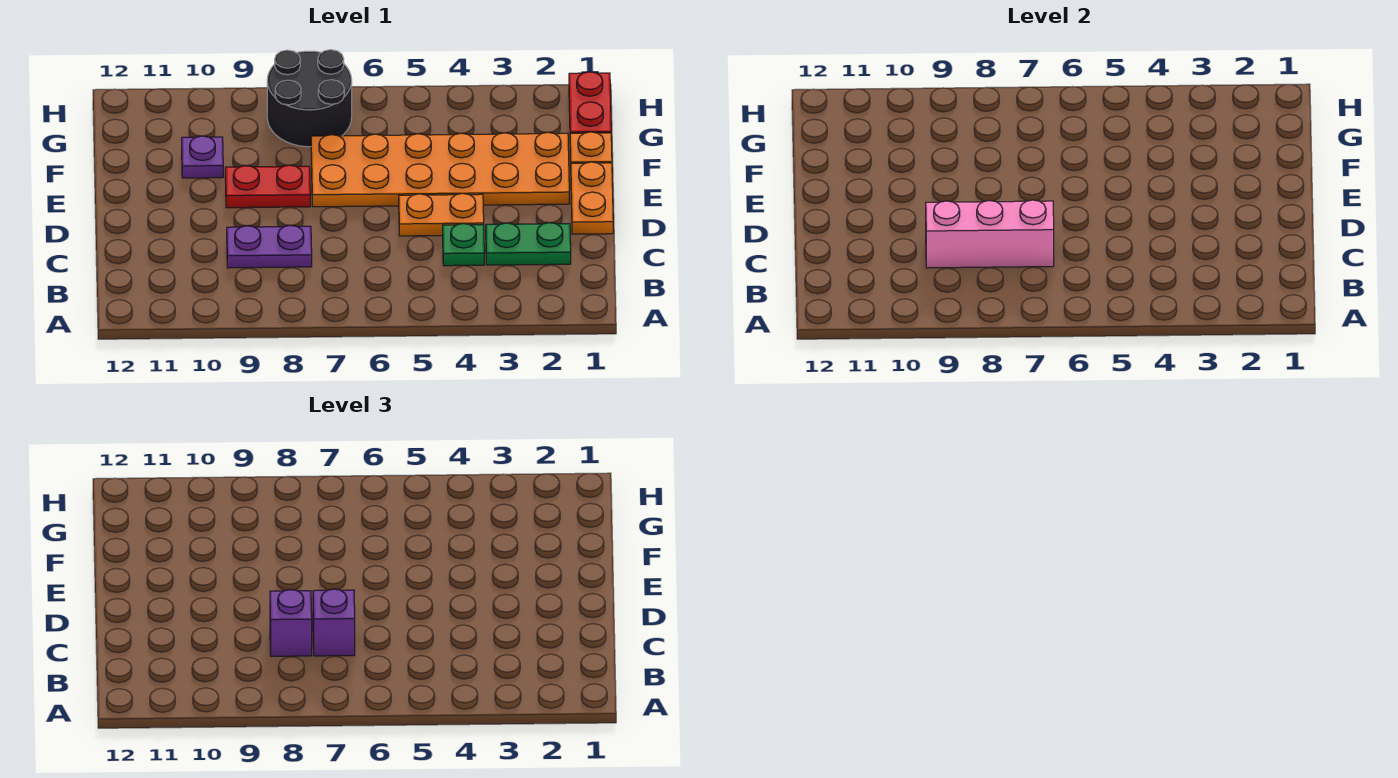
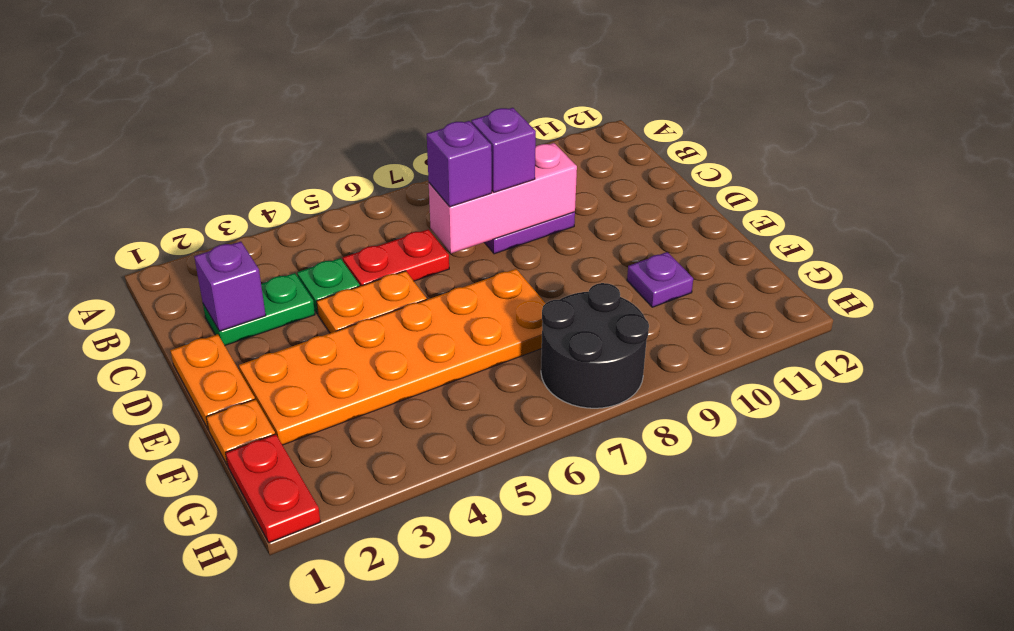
none -> purple brick C2 level 2
red plate E8:E9 level 1 -> red plate C5:C6 level 1

